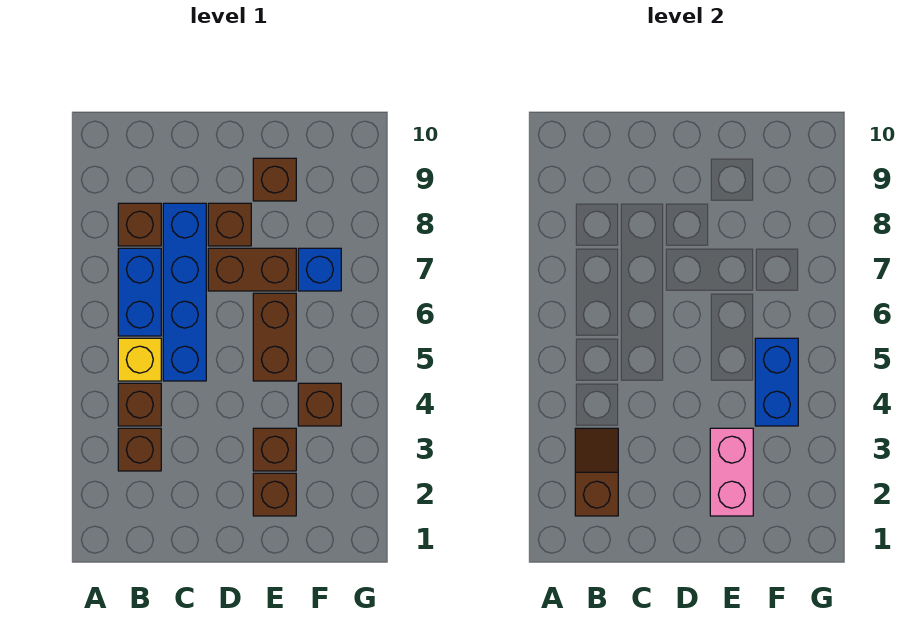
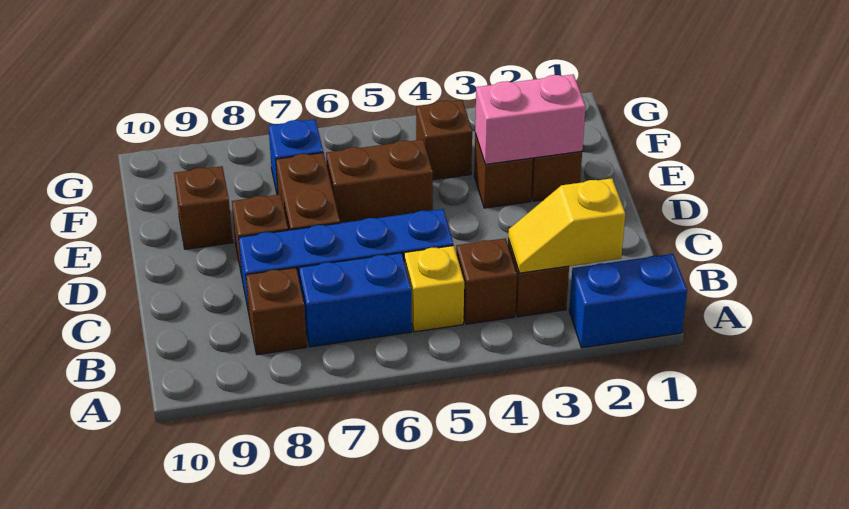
brown slope B2:B3 level 2 top 2 -> yellow slope B2:B3 level 2 top 2
blue brick F4:F5 level 2 -> blue brick A1:A2 level 1

